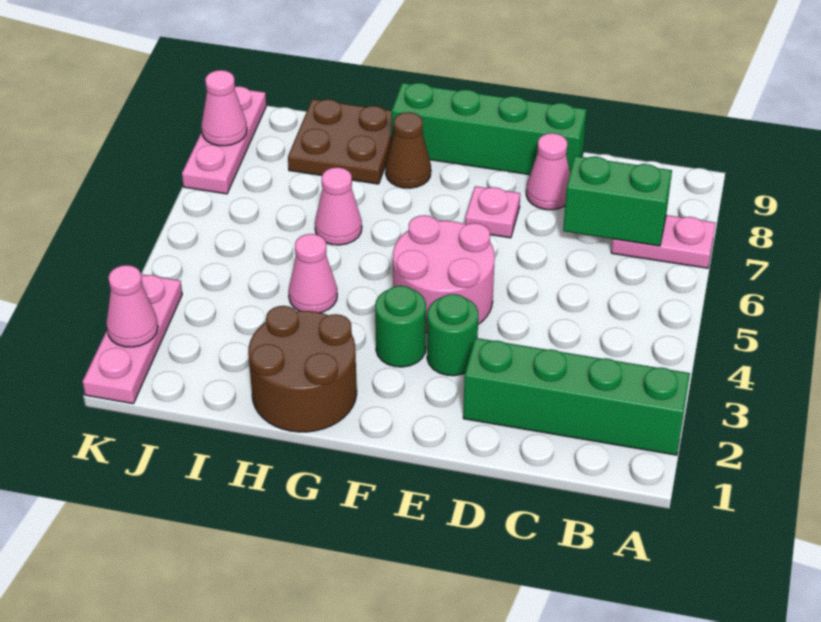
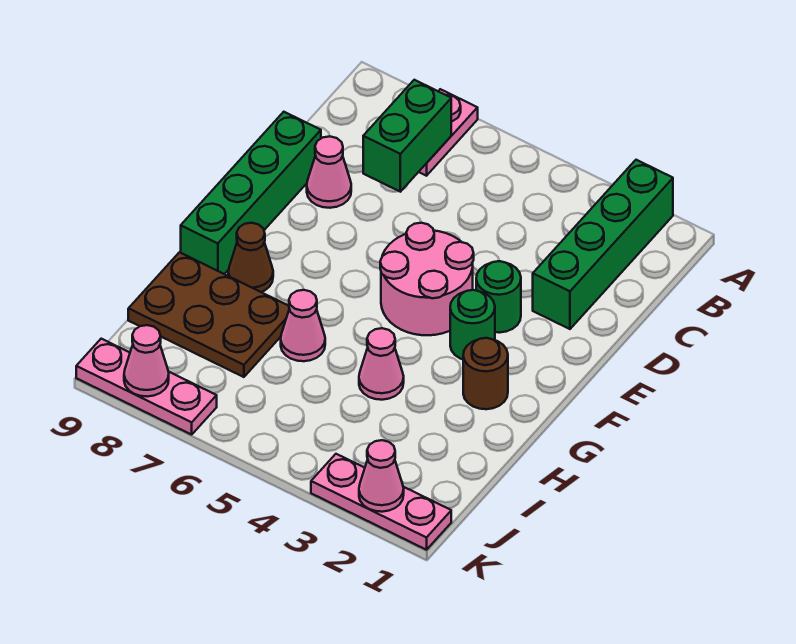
pink plate E7 level 1 -> none
brown round brick G1:H2 level 1 -> brown round brick G2 level 1
brown plate H8:I9 level 1 -> brown plate H7:I9 level 1

